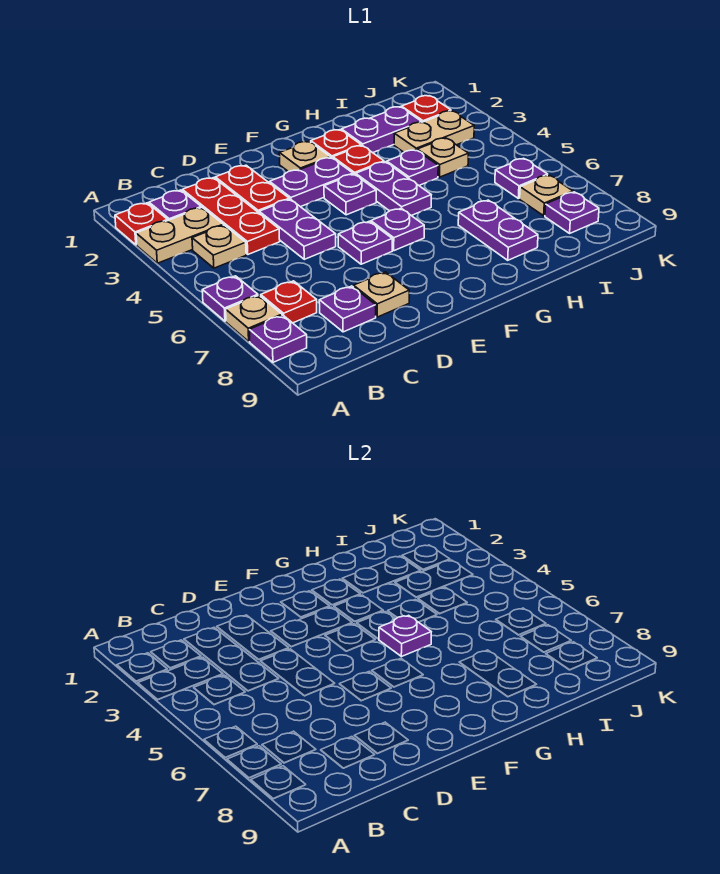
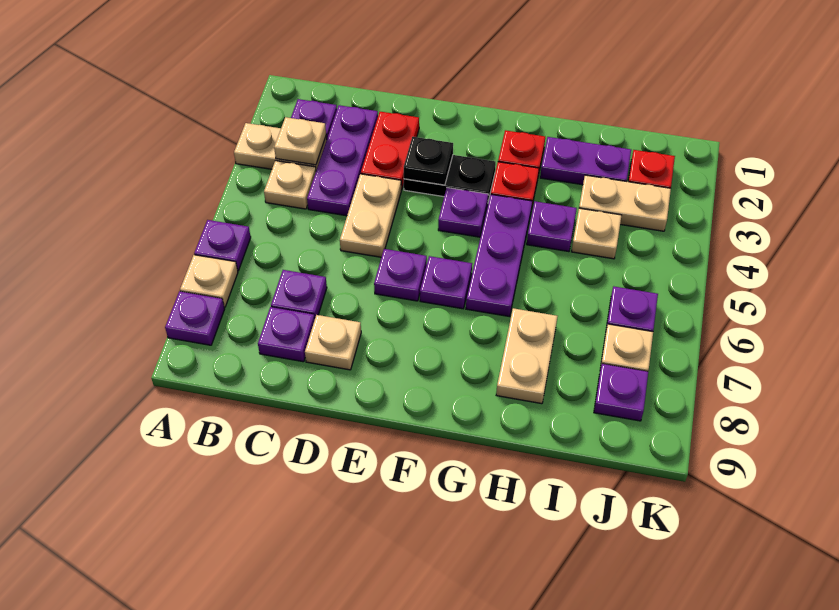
red plate A2 level 1 -> none
red plate B7 level 1 -> none
red plate C2:C4 level 1 -> purple plate C2:C4 level 1
purple plate D4:D5 level 1 -> tan plate D4:D5 level 1
purple plate E3:F3 level 1 -> black plate E3:F3 level 1
none -> black plate E3 level 2
tan plate F2 level 1 -> tan plate B3 level 2
purple plate G4:G5 level 1 -> purple plate G4:G6 level 1
purple plate G5 level 2 -> purple plate C7 level 1
purple plate H7:H8 level 1 -> tan plate H7:H8 level 1

